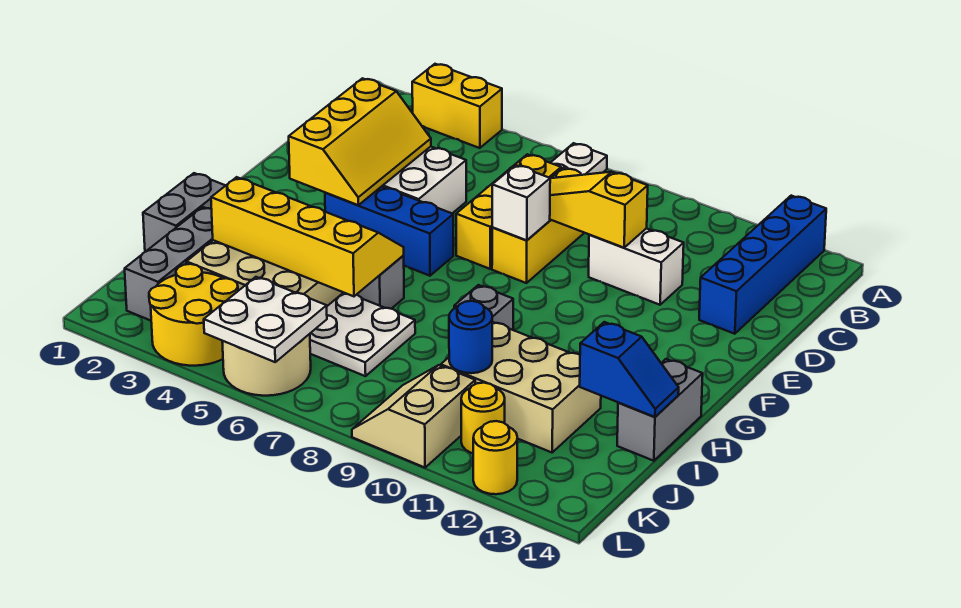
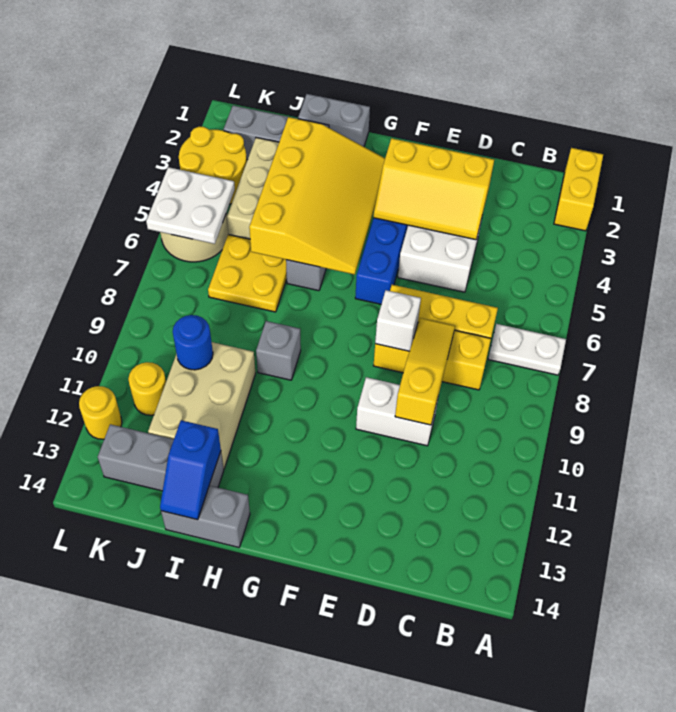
yellow brick A3:A4 level 1 -> yellow brick A1:A2 level 1
blue brick A13:D13 level 1 -> none
white brick D10:D11 level 1 -> white brick D10:E10 level 1
yellow slope H3:I6 level 2 top I -> yellow slope G3:I6 level 2 top I
white plate I6:J7 level 1 -> yellow plate I6:J7 level 1
none -> grey brick I13:K13 level 1
tan slope K9:L10 level 1 top 10 -> none

